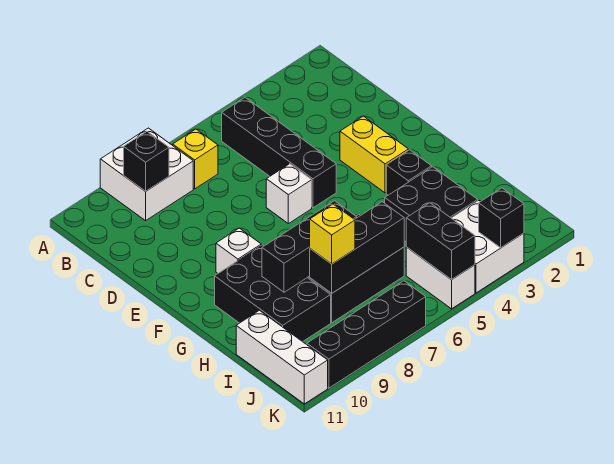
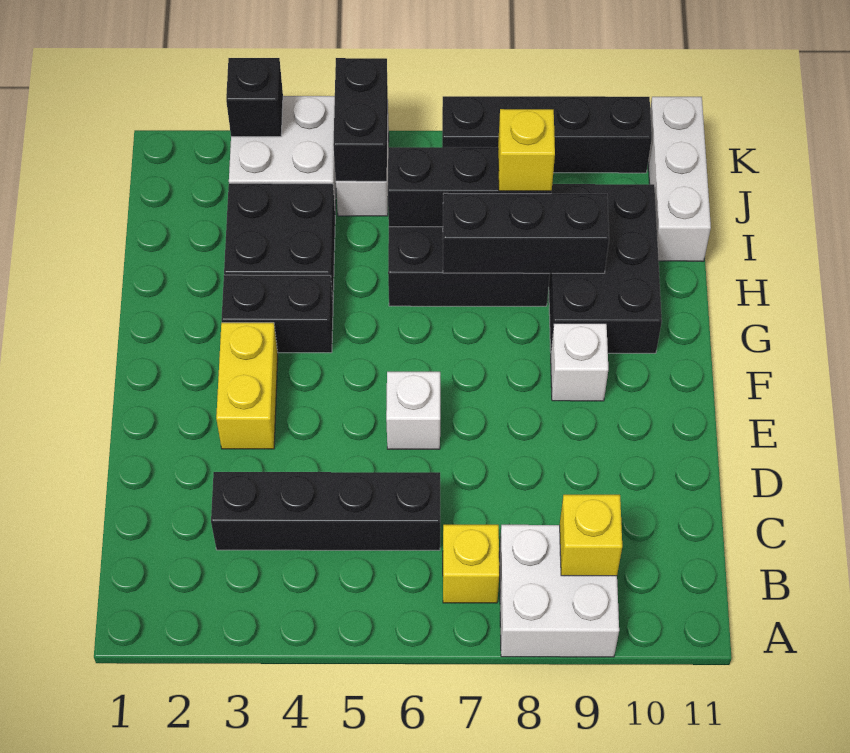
black brick B5:E5 level 1 -> black brick C3:C6 level 1
black brick B9 level 2 -> yellow brick B9 level 2
black brick G3 level 1 -> black brick G3:G4 level 1

